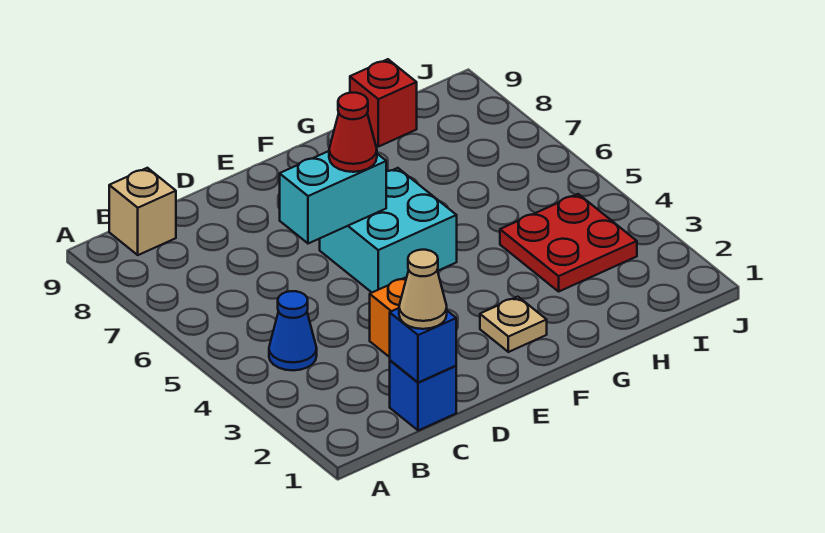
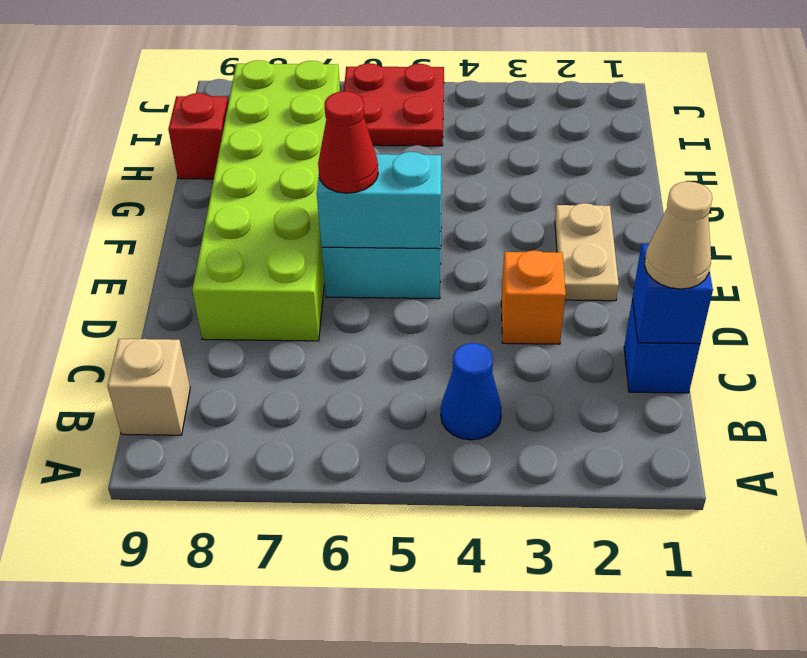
cyan brick D6:E6 level 2 -> cyan brick E5:E6 level 2
none -> lime brick D7:I8 level 1
tan plate F2 level 1 -> tan plate E2:F2 level 1
red plate H3:I4 level 1 -> red plate I5:J6 level 1

